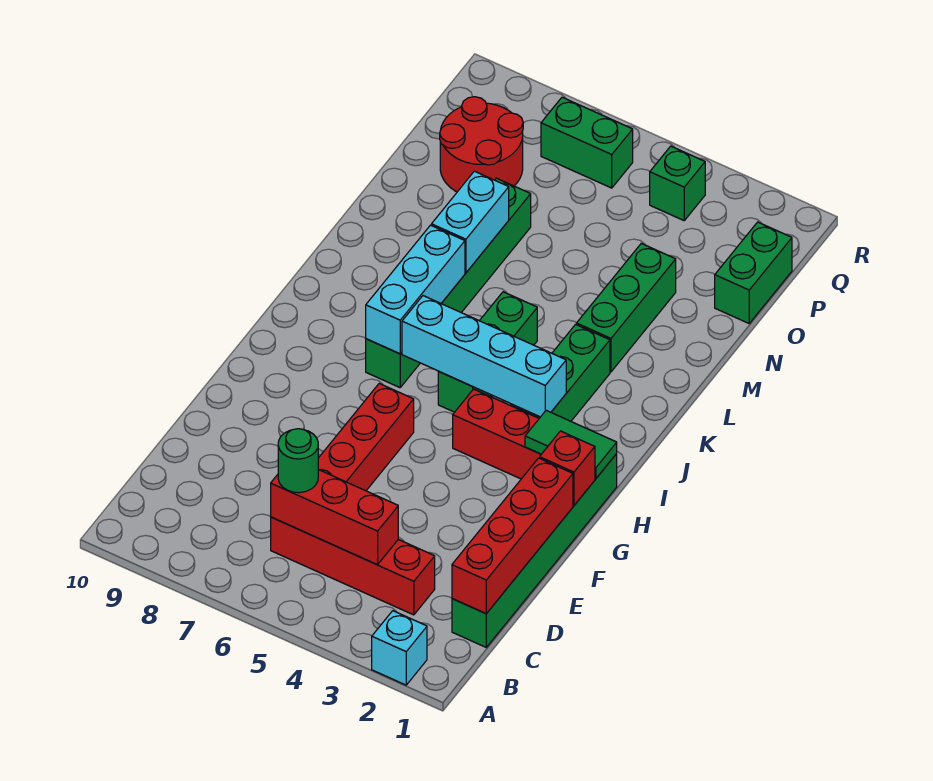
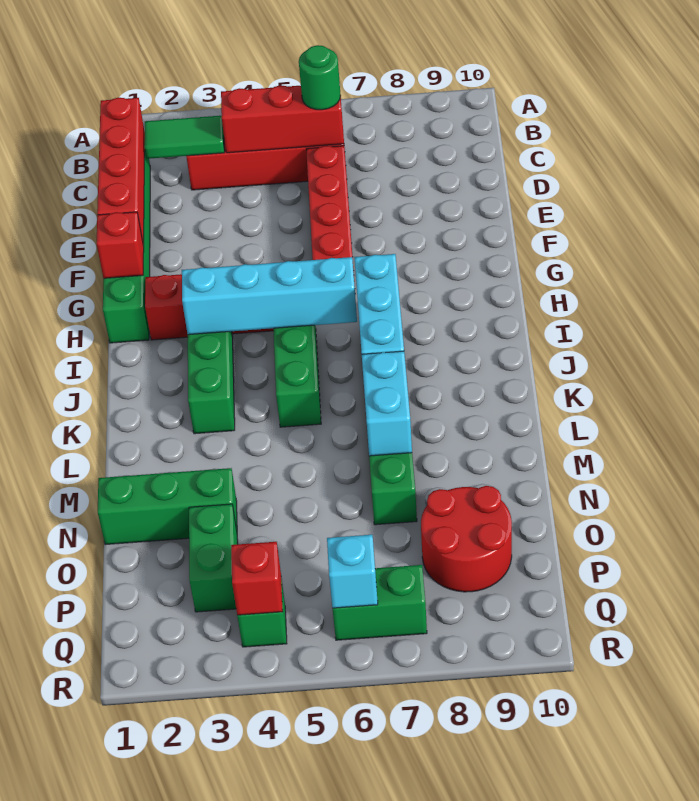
cyan brick A2 level 1 -> cyan brick Q6 level 2
green tile H1:H2 level 2 -> green tile C2:C3 level 2
green brick L3:N3 level 1 -> green brick N1:N3 level 1
green brick O1:P1 level 1 -> green brick O3:P3 level 1
none -> red brick Q4 level 2

